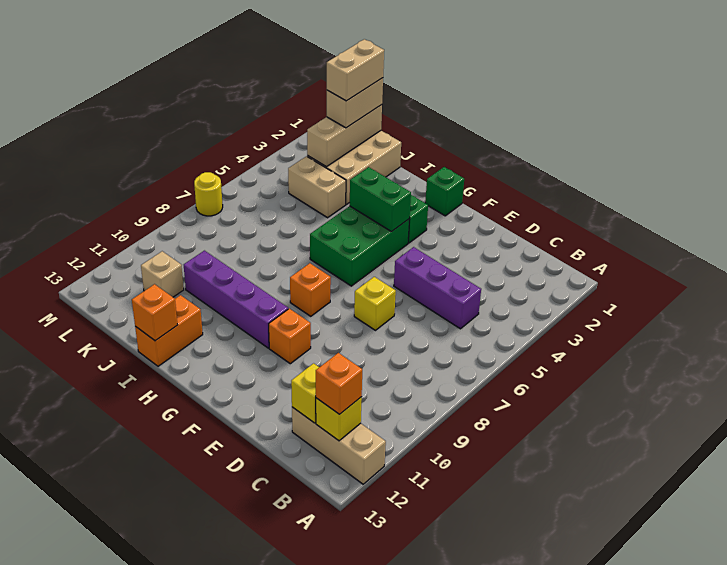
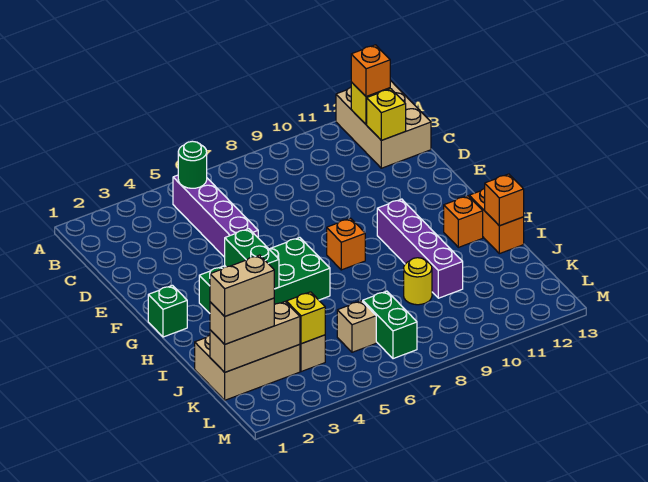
tan brick A12:C12 level 1 -> tan brick A12:C13 level 1
none -> green round brick B5 level 2
purple brick C5:E5 level 1 -> purple brick B5:E5 level 1
yellow brick E7 level 1 -> yellow brick K4 level 2
orange brick F10 level 1 -> orange brick H12 level 1
orange brick I12:I13 level 1 -> orange brick H13:I13 level 1
none -> green brick K7:L7 level 1
tan brick K11 level 1 -> tan brick K6 level 1
yellow round brick M7 level 1 -> yellow round brick J9 level 1

